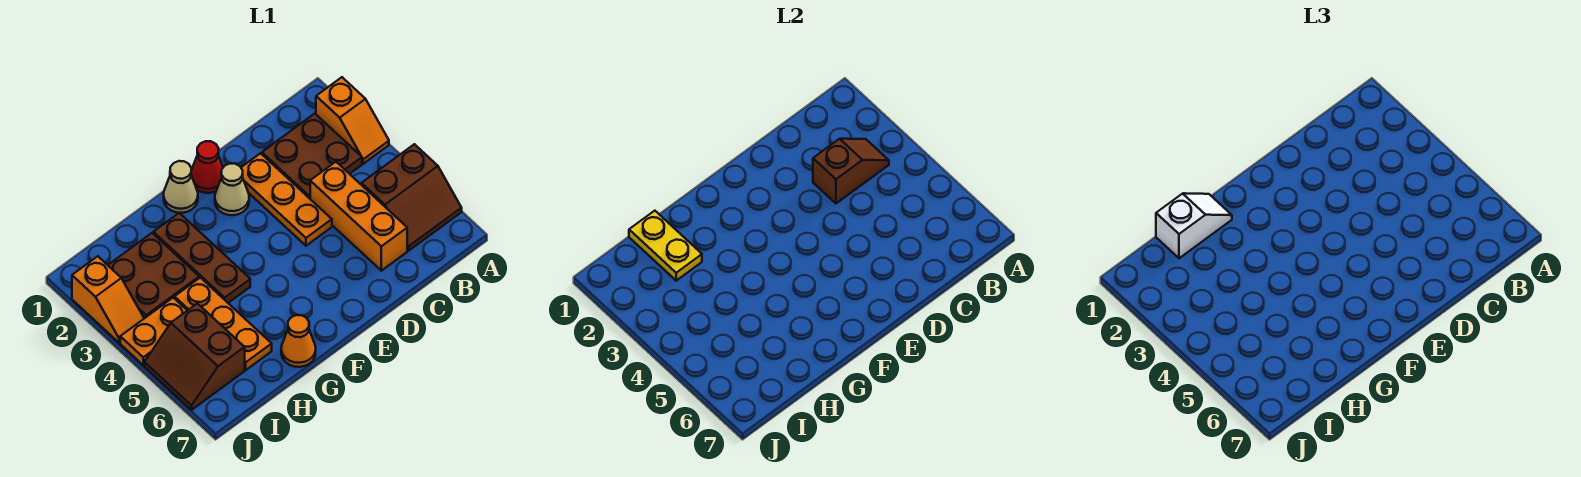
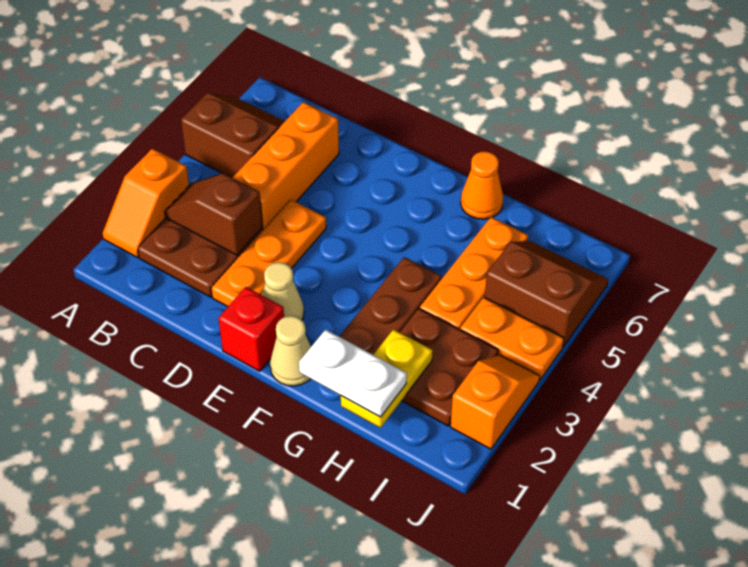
orange slope A2:A3 level 1 top 2 -> orange slope A2:A3 level 1 top 3
red cone E1 level 1 -> red brick E1 level 1
white slope G1:H1 level 3 top H -> white plate G1:H1 level 3
brown slope I5:J6 level 1 top I -> brown slope I5:J6 level 1 top 5

